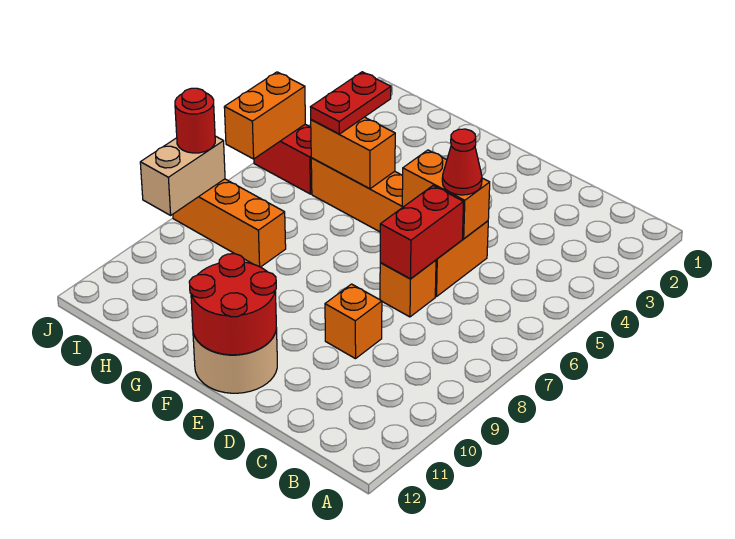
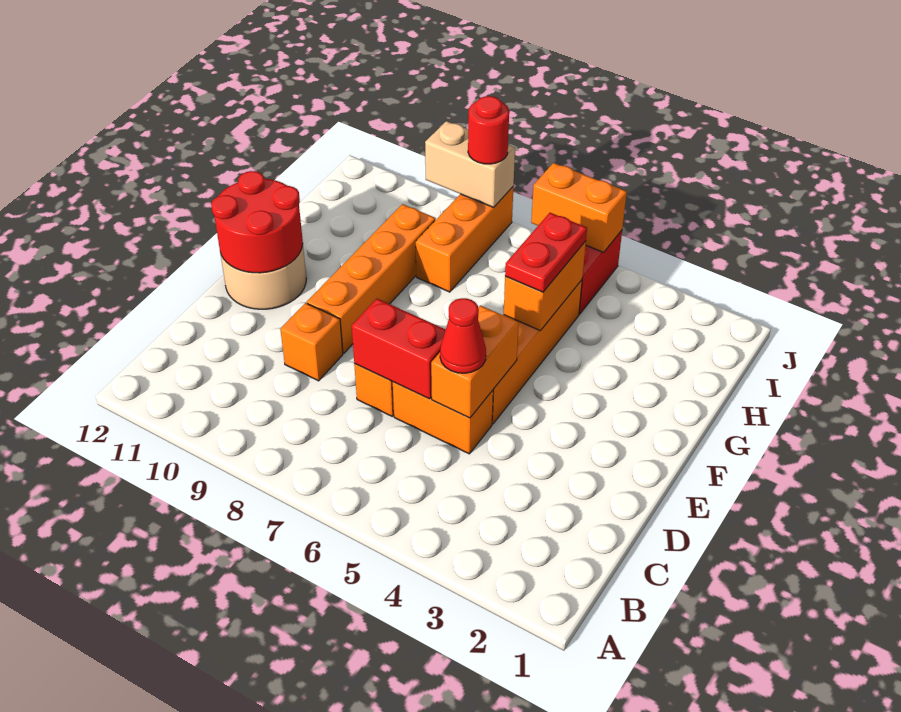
none -> orange brick E9:H9 level 1
red plate H4:H5 level 3 -> red plate G5:H5 level 3

